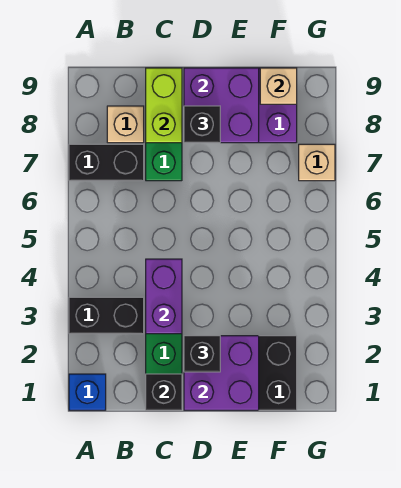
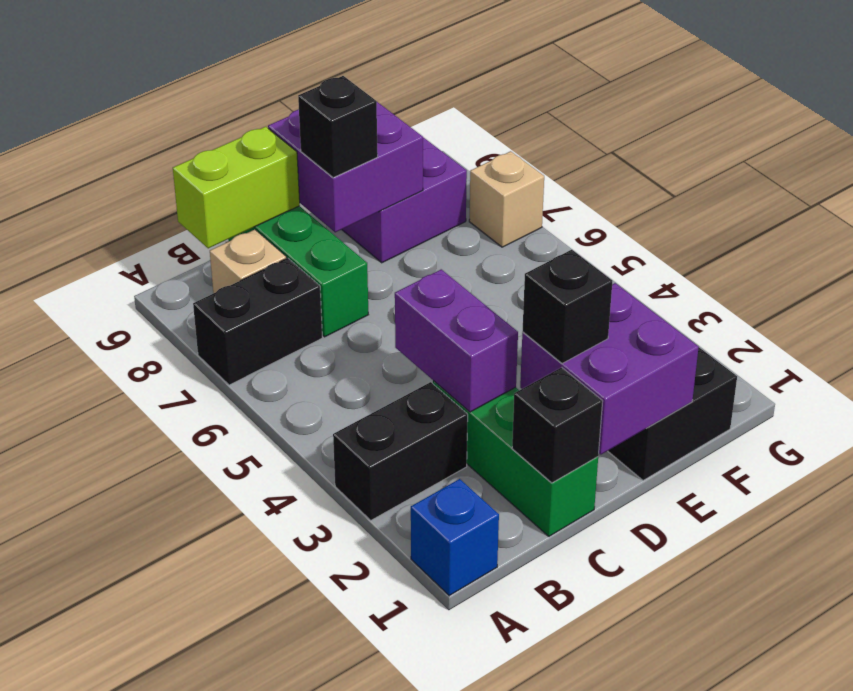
lime brick C8:C9 level 2 -> lime brick B9:C9 level 2
tan brick F9 level 2 -> none

